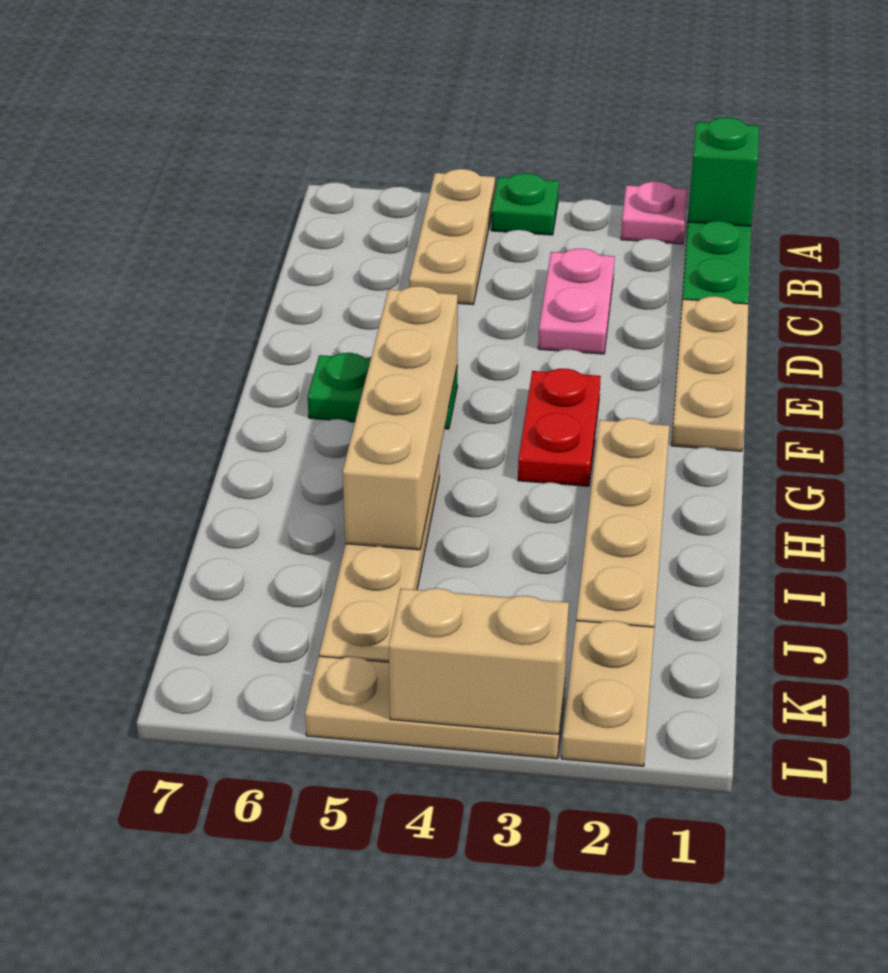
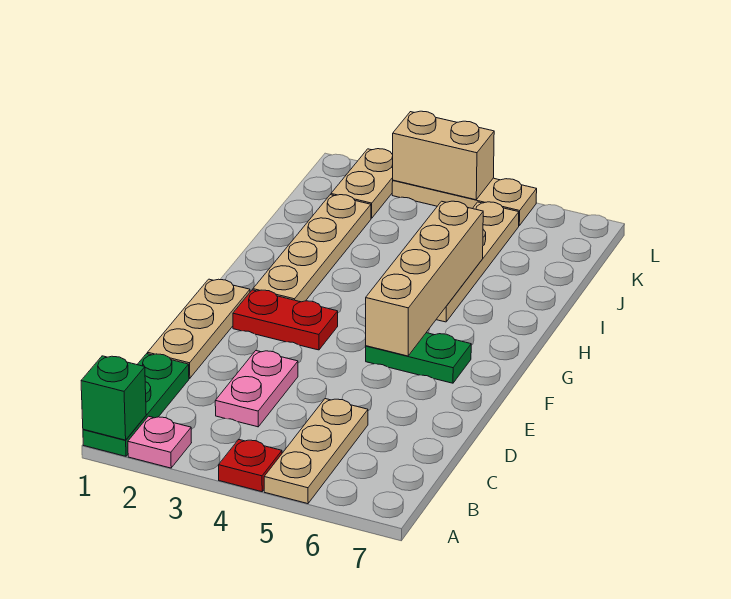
green plate A4 level 1 -> red plate A4 level 1
red plate F3:G3 level 1 -> red plate F2:F3 level 1

